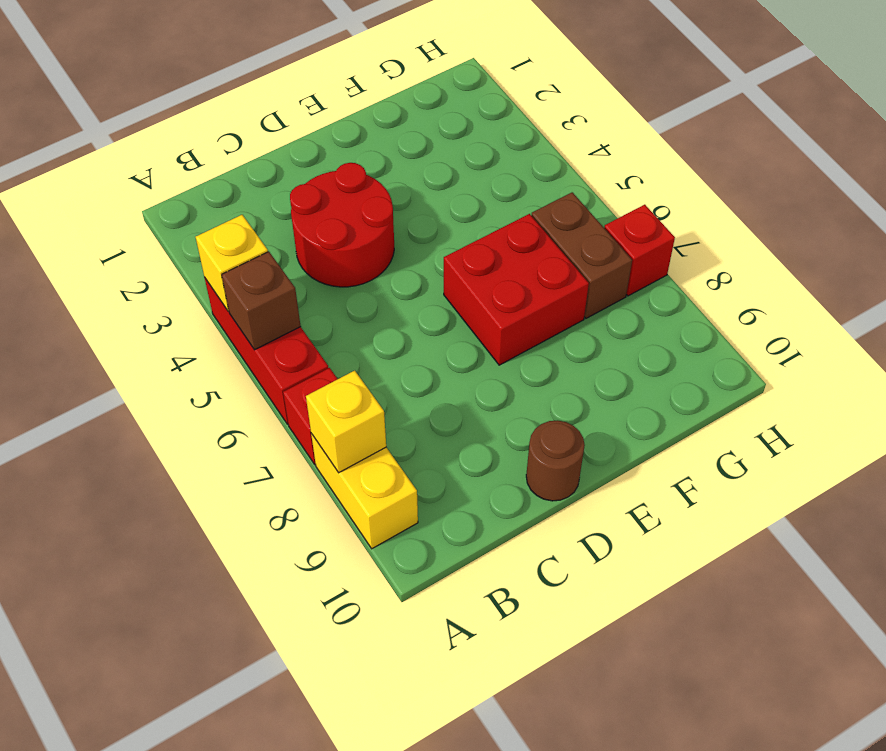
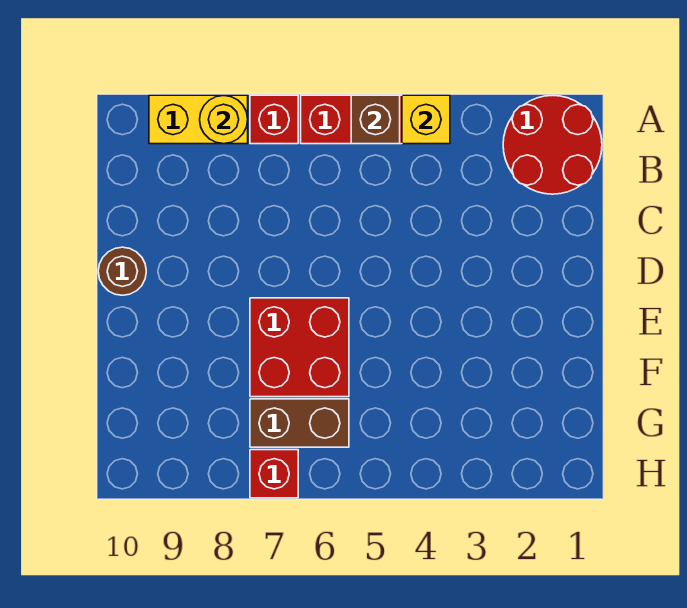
yellow brick A8 level 2 -> yellow round brick A8 level 2
red round brick C3:D4 level 1 -> red round brick A1:B2 level 1

